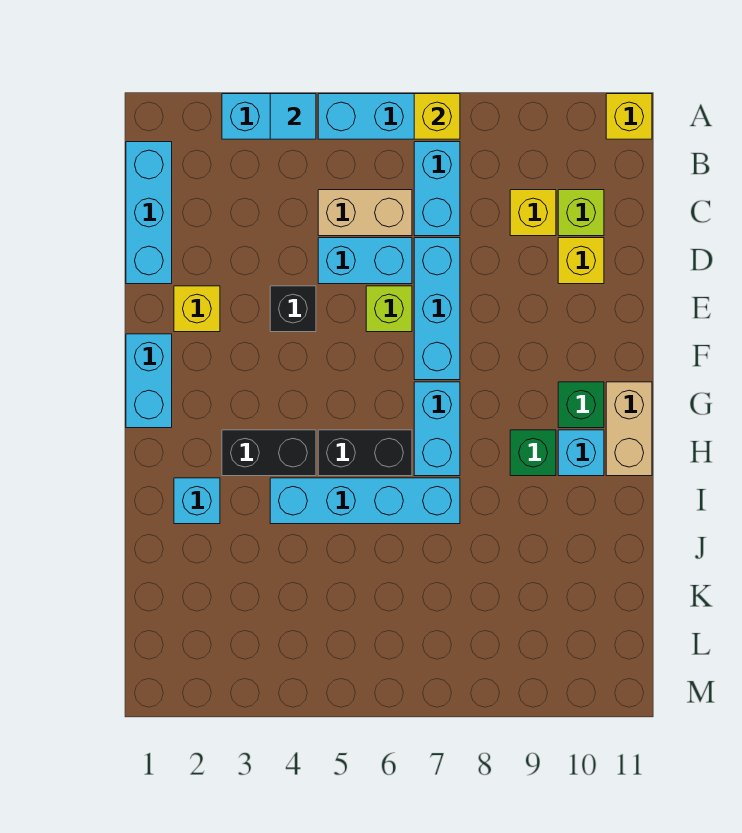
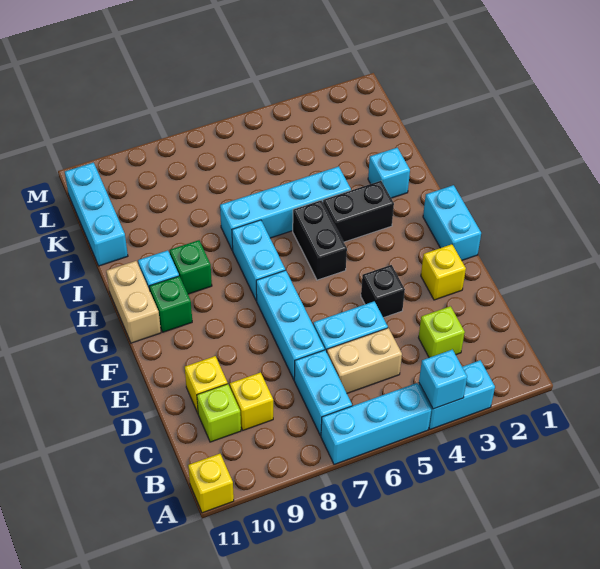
cyan tile A4 level 2 -> cyan brick A4 level 2
yellow brick A7 level 2 -> none
cyan brick B1:D1 level 1 -> cyan brick J11:L11 level 1
lime brick E6 level 1 -> lime brick C3 level 1
black brick H5:H6 level 1 -> black brick G5:H5 level 1

